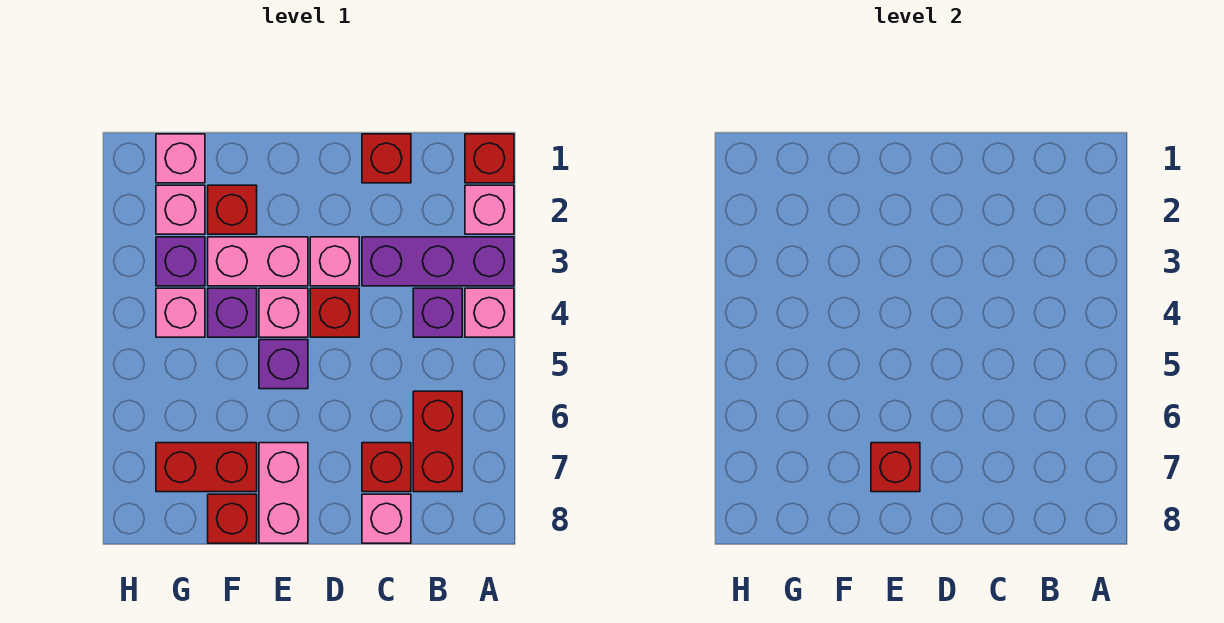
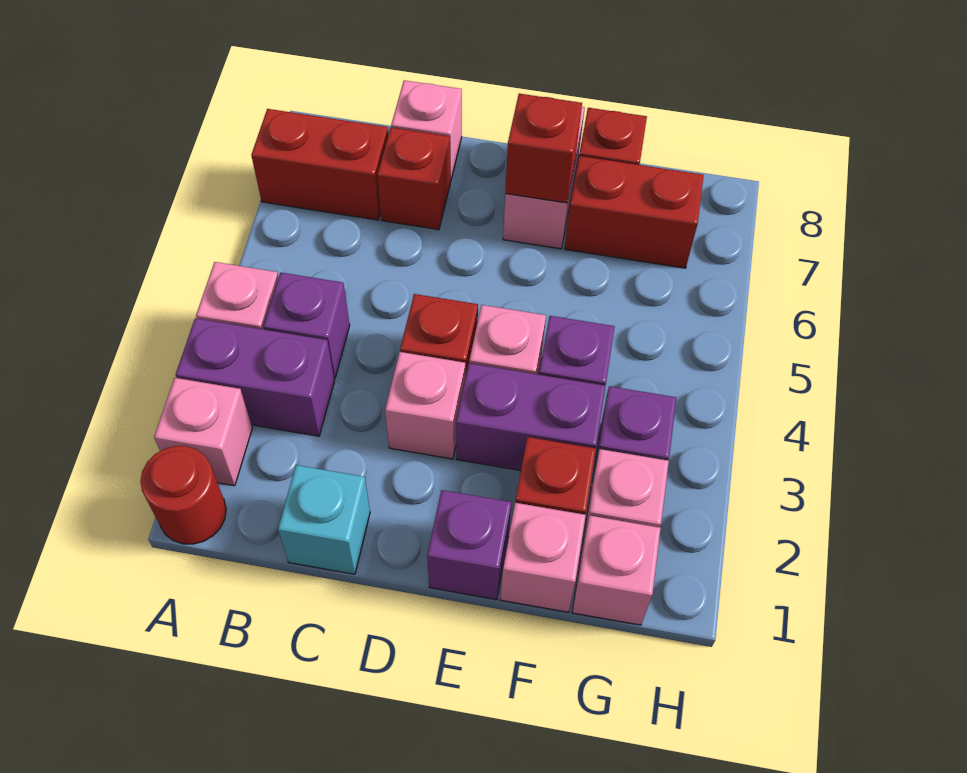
red brick A1 level 1 -> red round brick A1 level 1
purple brick A3:C3 level 1 -> purple brick A3:B3 level 1
red brick B6:B7 level 1 -> red brick A7:B7 level 1
red brick C1 level 1 -> cyan brick C1 level 1
pink brick E3:F3 level 1 -> purple brick E3:F3 level 1
purple brick E5 level 1 -> purple brick E1 level 1
pink brick G4 level 1 -> pink brick F1 level 1

